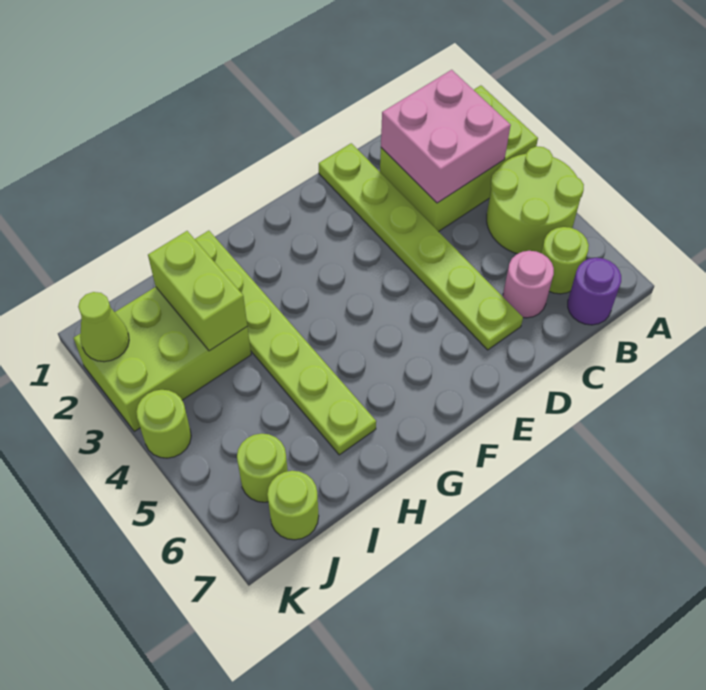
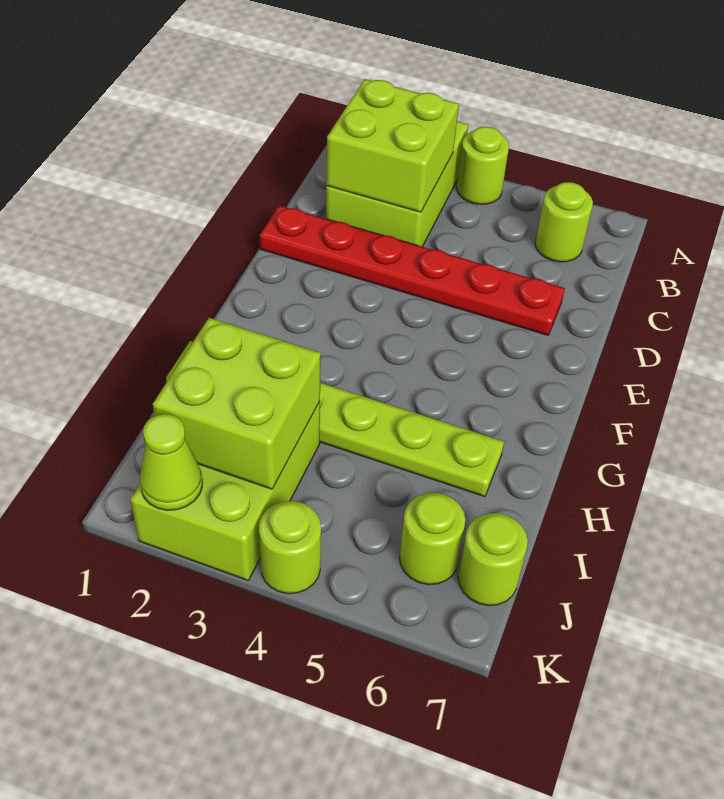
lime round brick A4:B5 level 1 -> lime round brick A4 level 1
pink brick B2:C3 level 2 -> lime brick B2:C3 level 2
purple round brick B7 level 1 -> none
pink round brick C6 level 1 -> none
lime plate D1:D6 level 1 -> red plate D1:D6 level 1
lime brick I2:I3 level 2 -> lime brick I2:J3 level 2

